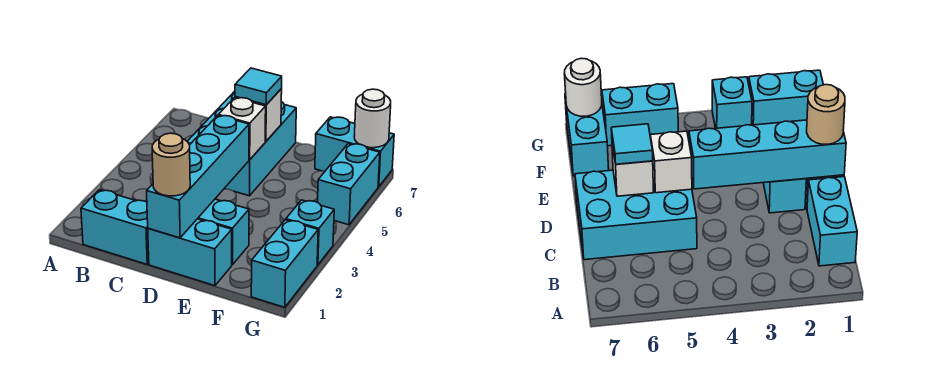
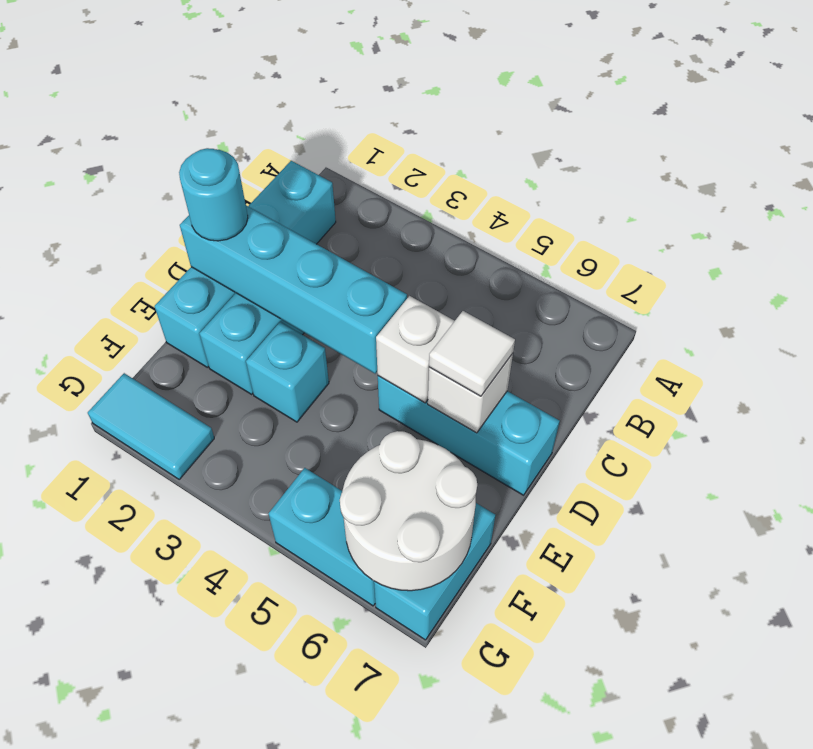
cyan brick C5:D7 level 1 -> cyan brick D5:D7 level 1
tan round brick D1 level 3 -> cyan round brick D1 level 3
cyan tile D6 level 3 -> white tile D6 level 3
cyan brick G1:G2 level 1 -> cyan tile G1:G2 level 1
cyan brick G3 level 1 -> cyan brick E3 level 1
white round brick G7 level 2 -> white round brick F6:G7 level 2

